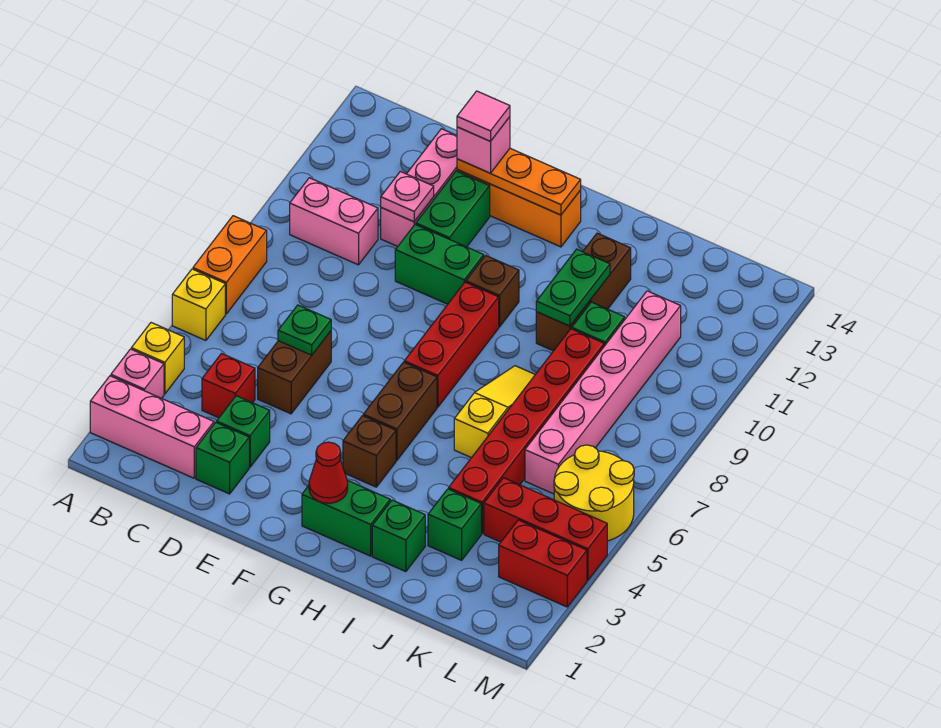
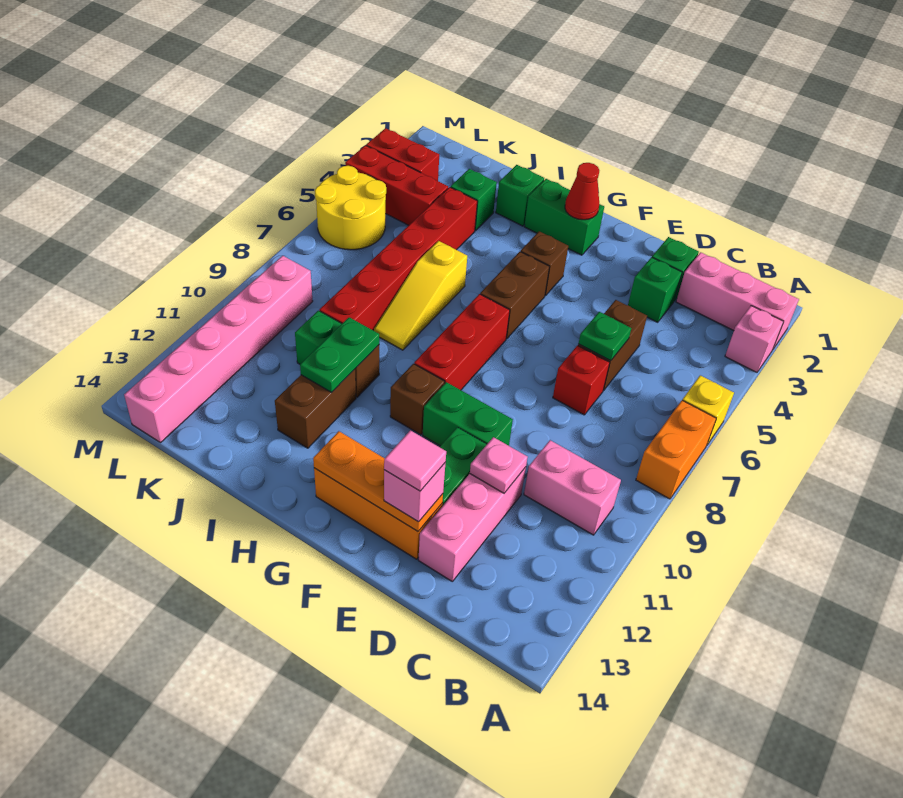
yellow brick A4 level 1 -> none
red brick C4 level 1 -> red brick D7 level 1
pink brick K6:K11 level 1 -> pink brick L9:L14 level 1

